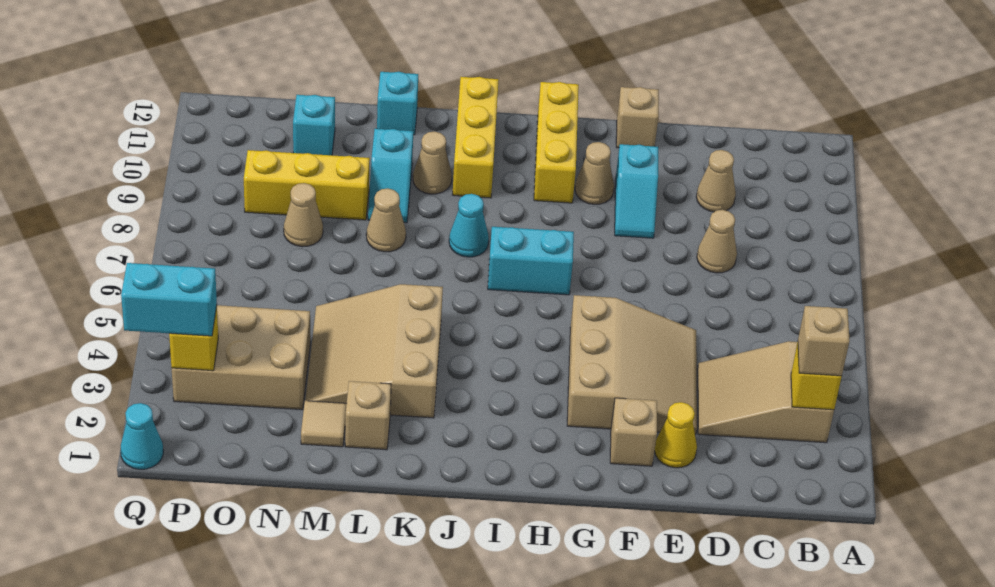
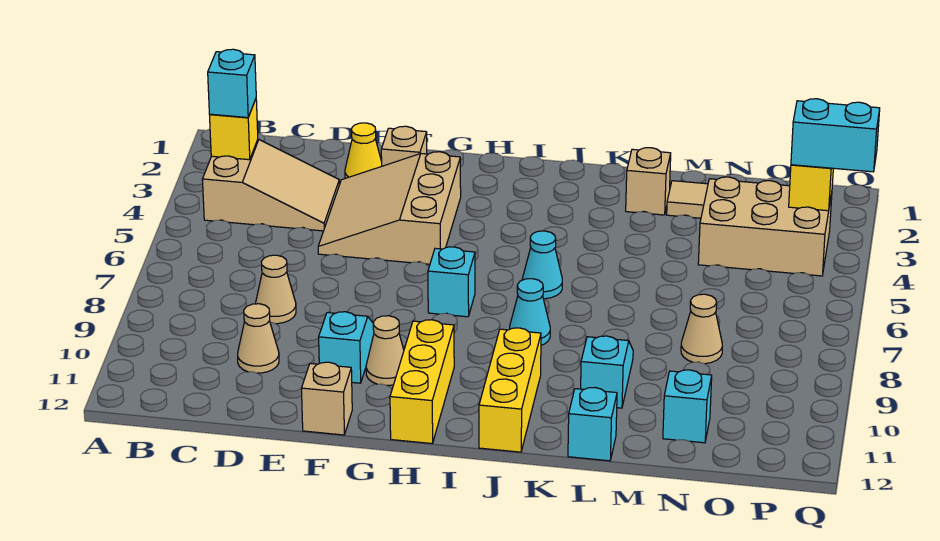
tan brick B3 level 3 -> cyan brick B3 level 3
cyan brick H7:I7 level 1 -> cyan brick H7 level 1
tan slope K3:M5 level 1 top K -> none
tan cone K10 level 1 -> none
tan cone L8 level 1 -> none
yellow brick M9:O9 level 1 -> none
cyan cone Q1 level 1 -> cyan cone J6 level 1

